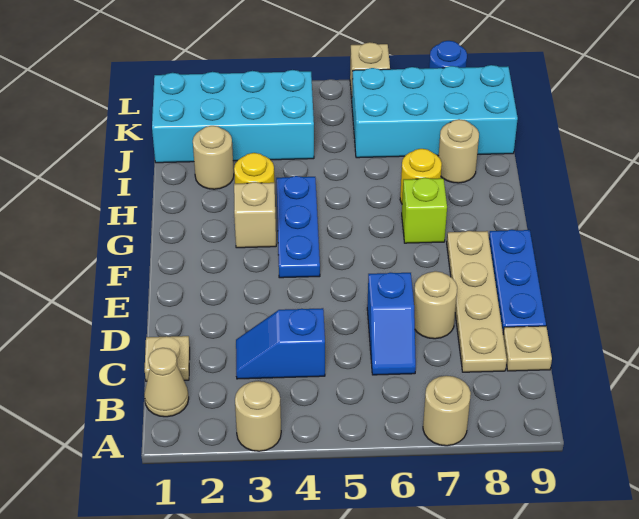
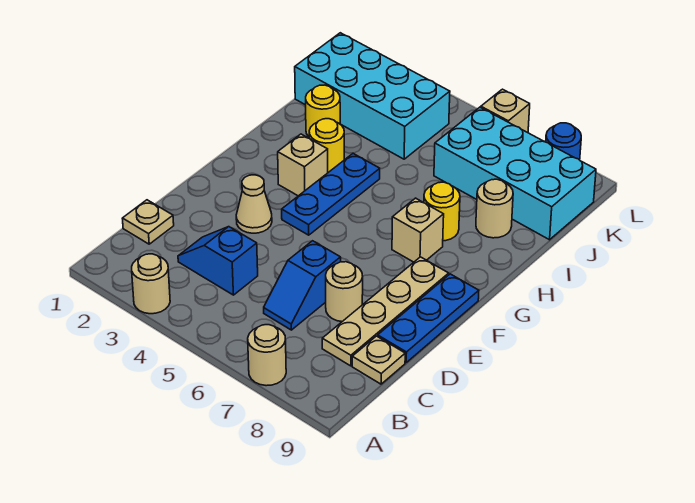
tan cone B1 level 1 -> tan cone E3 level 1
lime brick G7 level 1 -> tan brick G7 level 1
tan round brick I2 level 1 -> yellow round brick I2 level 1

